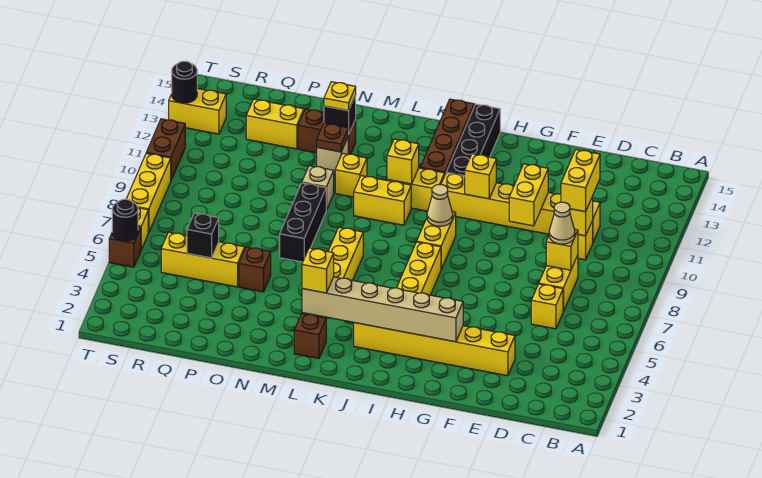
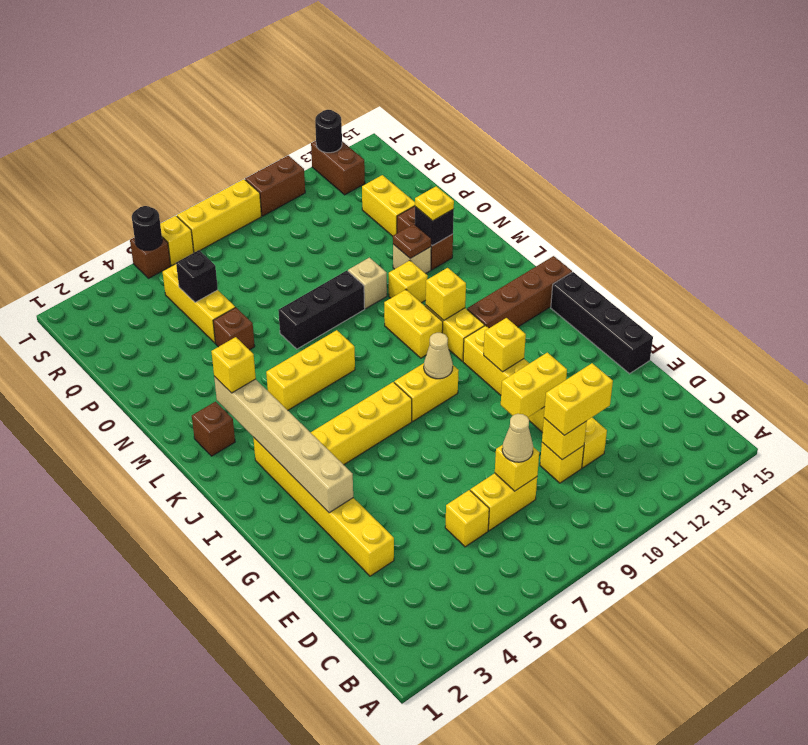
black brick I12:I15 level 1 -> black brick F15:I15 level 1
yellow brick S13:T13 level 1 -> brown brick S13:T13 level 1

